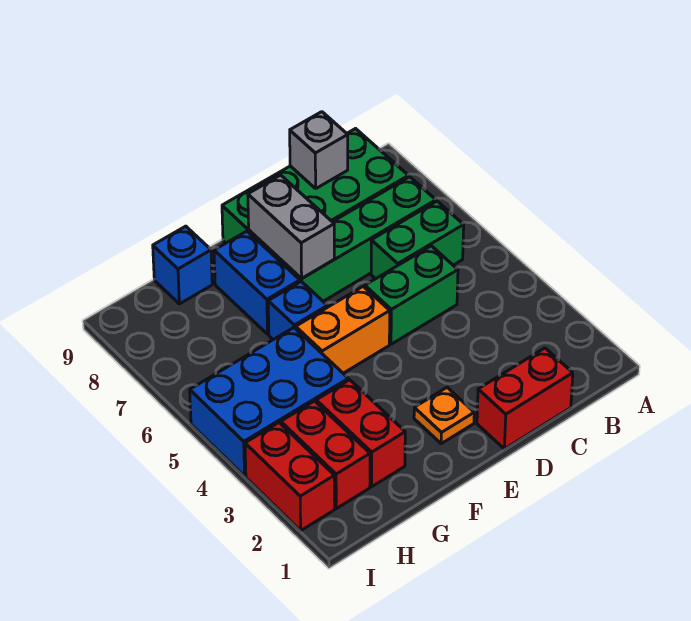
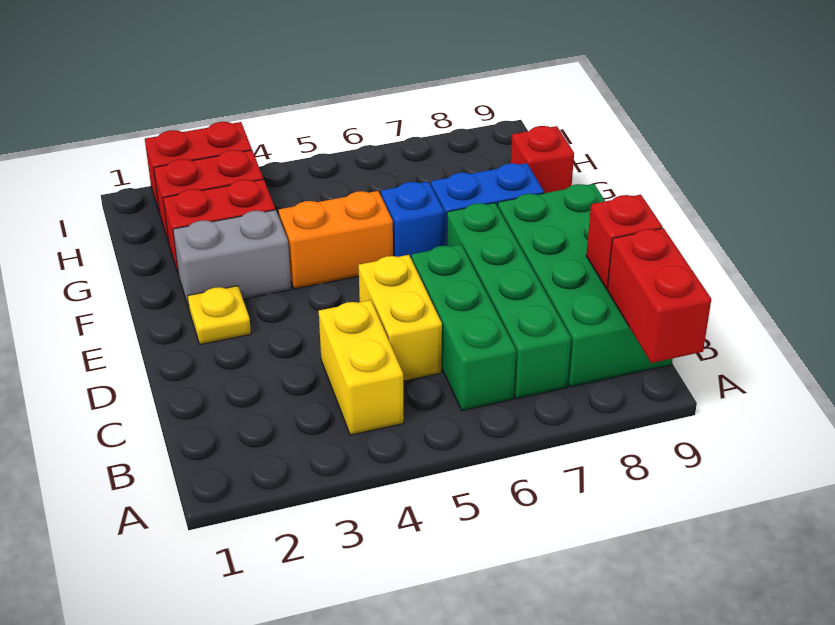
none -> yellow brick B4:C4 level 1
green brick B6:C6 level 1 -> green brick B6:D6 level 1
red brick C1:D1 level 1 -> red brick A9:B9 level 2
green brick C5:D5 level 1 -> yellow brick C5:D5 level 1
grey brick C9 level 2 -> red brick C9 level 2
orange plate E2 level 1 -> yellow plate E2 level 1
orange brick E5:F5 level 1 -> orange brick F4:F5 level 1
grey brick E7:E8 level 2 -> grey brick F2:F3 level 1
blue brick G4:I5 level 1 -> none
blue brick G9 level 1 -> red brick G9 level 1

